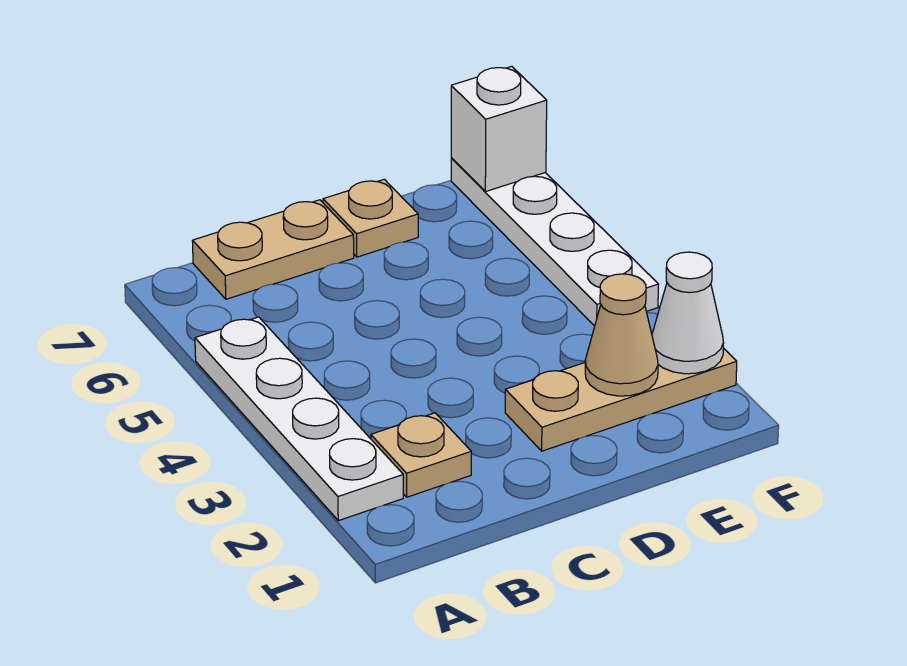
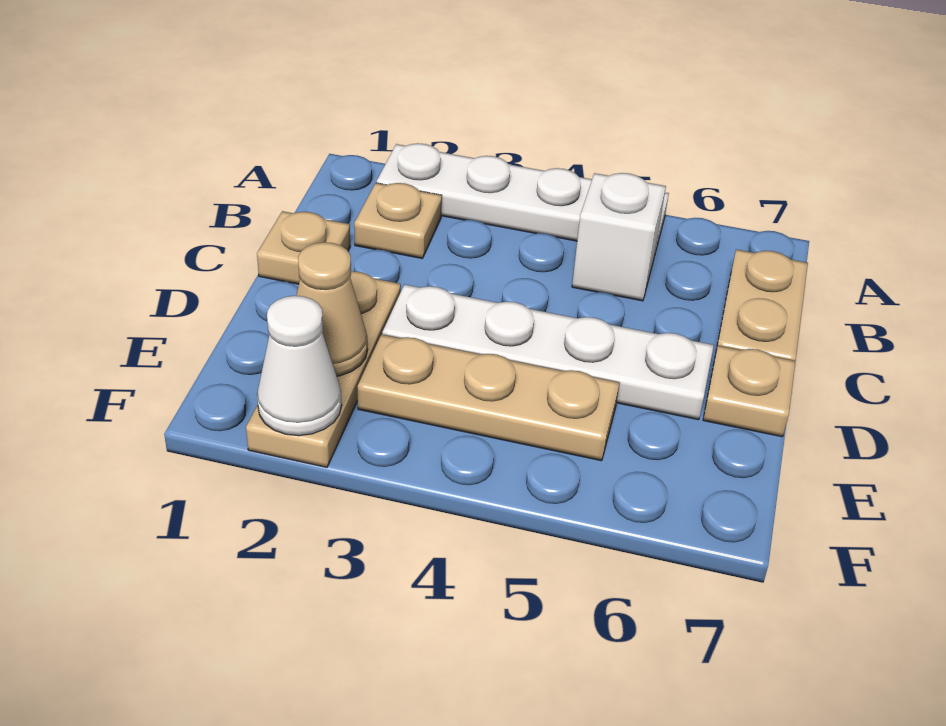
none -> tan plate C1 level 1
none -> tan plate E3:E5 level 1
white plate F4:F7 level 1 -> white plate D3:D6 level 1
white brick F7 level 2 -> white brick B5 level 1

